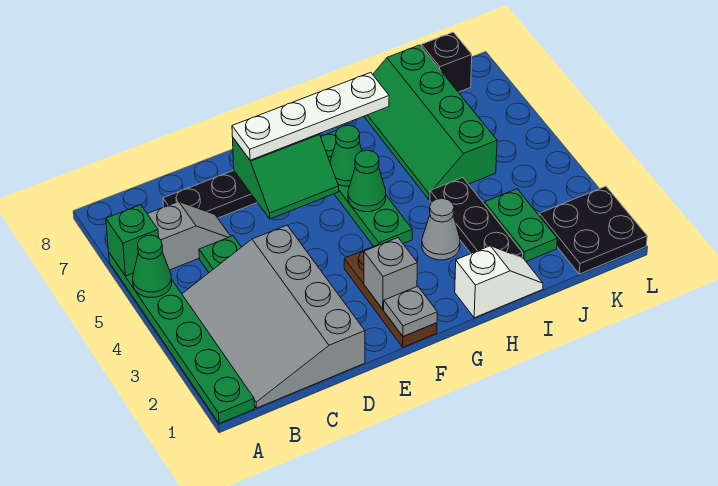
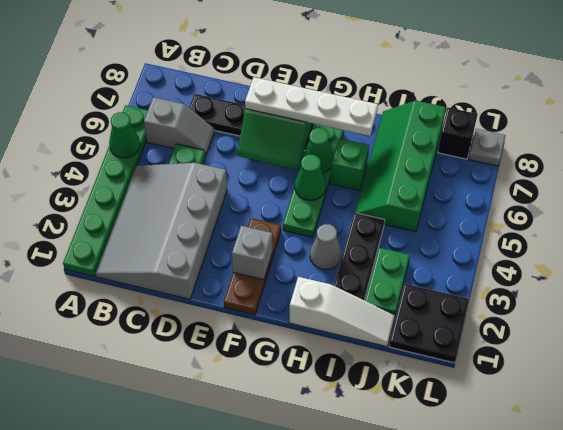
green brick A6 level 2 -> green brick H6 level 1
grey plate F1 level 2 -> grey plate L8 level 1
white slope H1:I1 level 1 top H -> white slope H1:J1 level 1 top H

